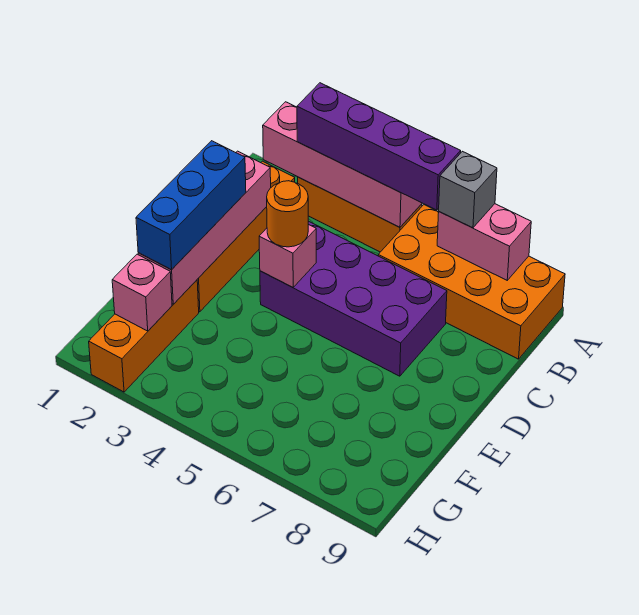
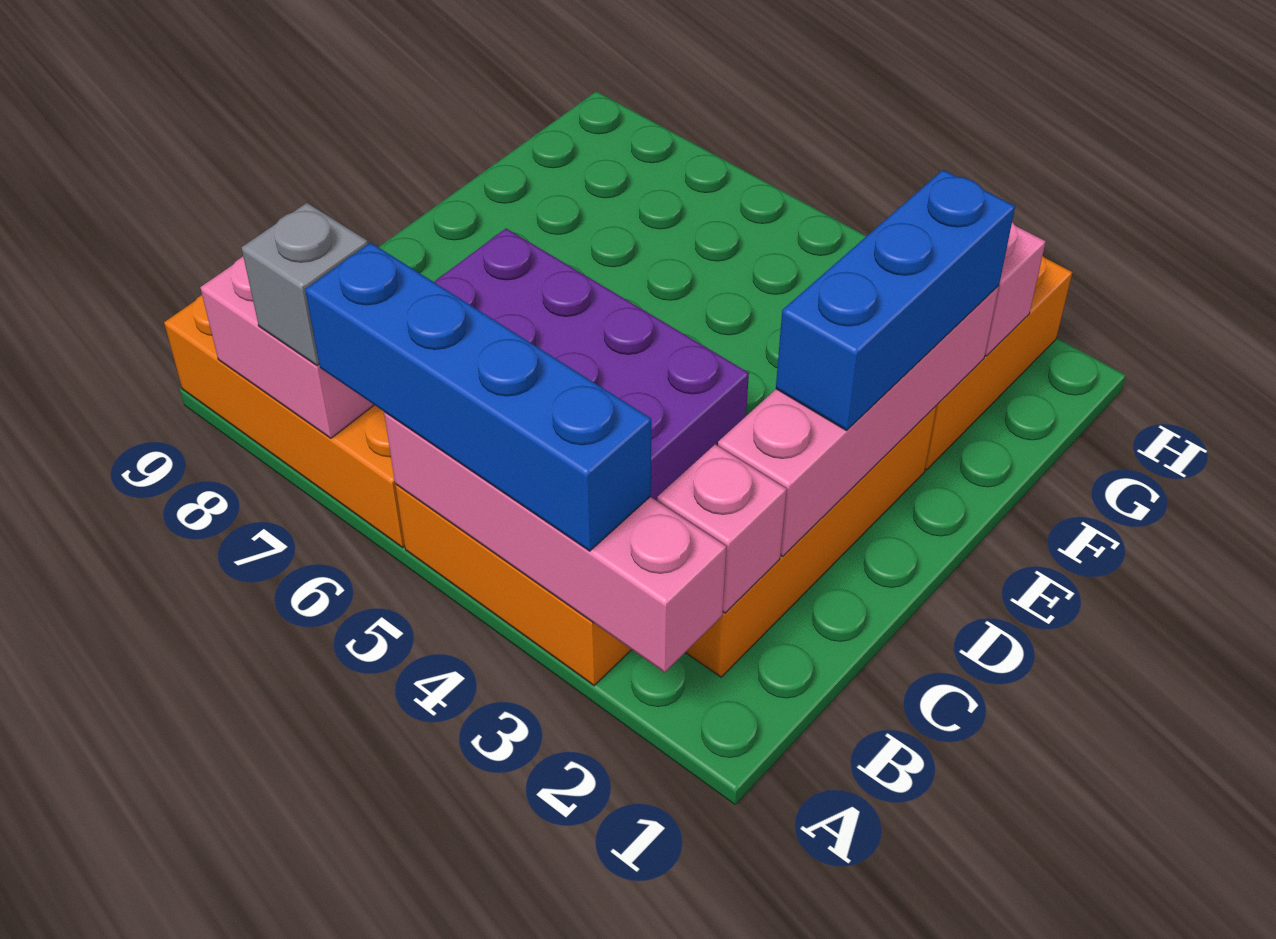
purple brick A3:A6 level 3 -> blue brick A3:A6 level 3
pink brick D4 level 2 -> pink brick B2 level 2
orange round brick D4 level 3 -> none

